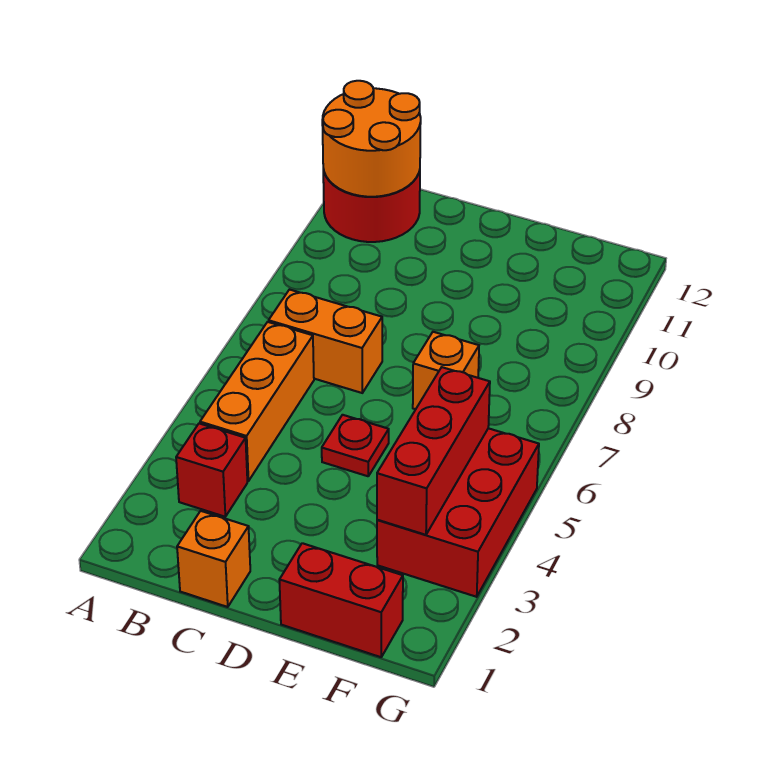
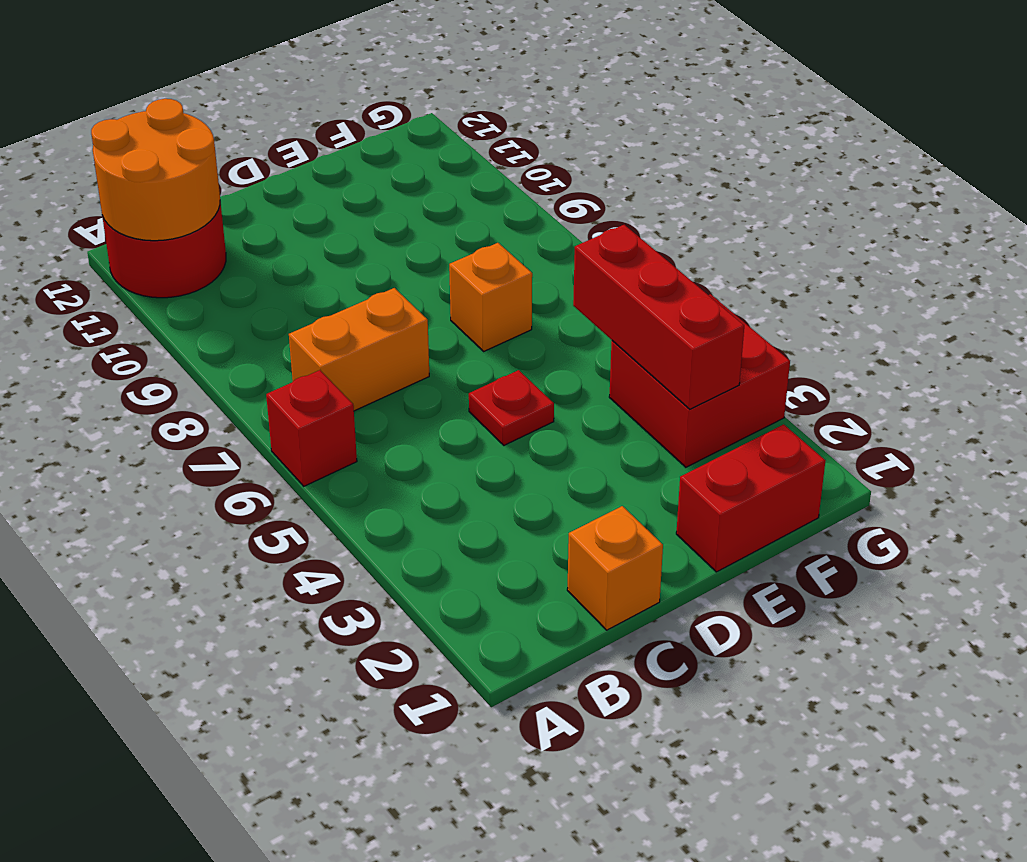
red brick B3 level 1 -> red brick A6 level 1
orange brick B4:B6 level 1 -> none
red brick F3:G5 level 1 -> red brick F3:G4 level 1

